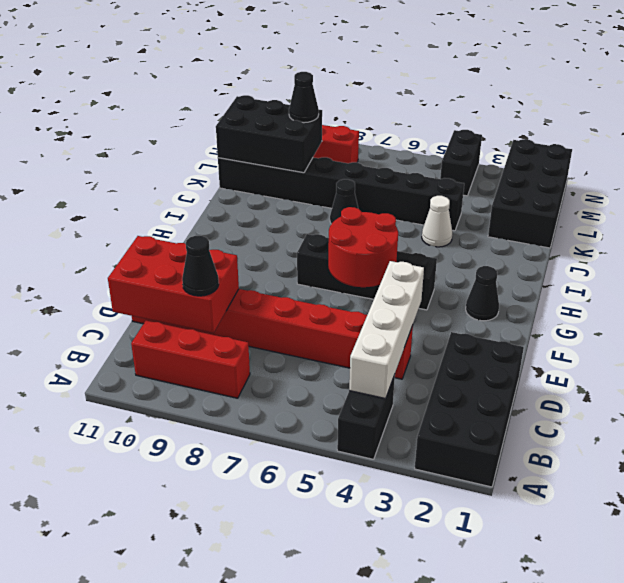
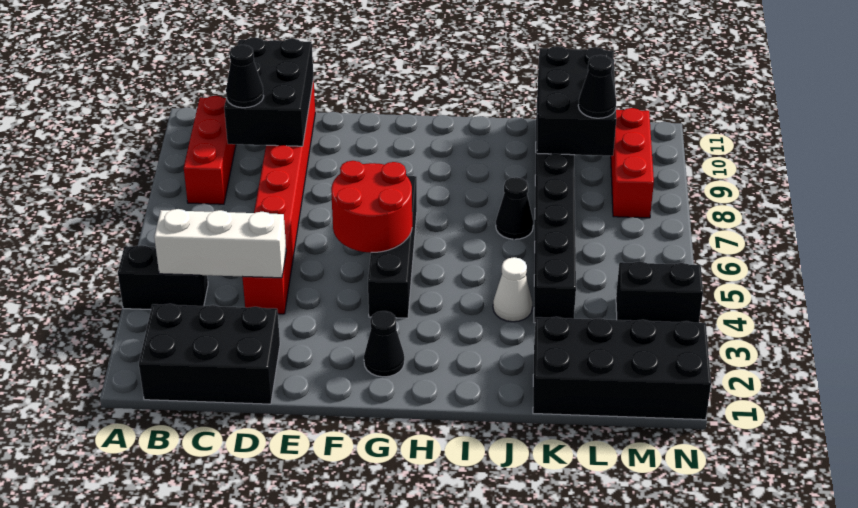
black brick A1:D2 level 1 -> black brick B1:D2 level 1
white brick B4:E4 level 2 -> white brick B4:D4 level 2
red brick C9:D11 level 2 -> black brick C9:D11 level 2

